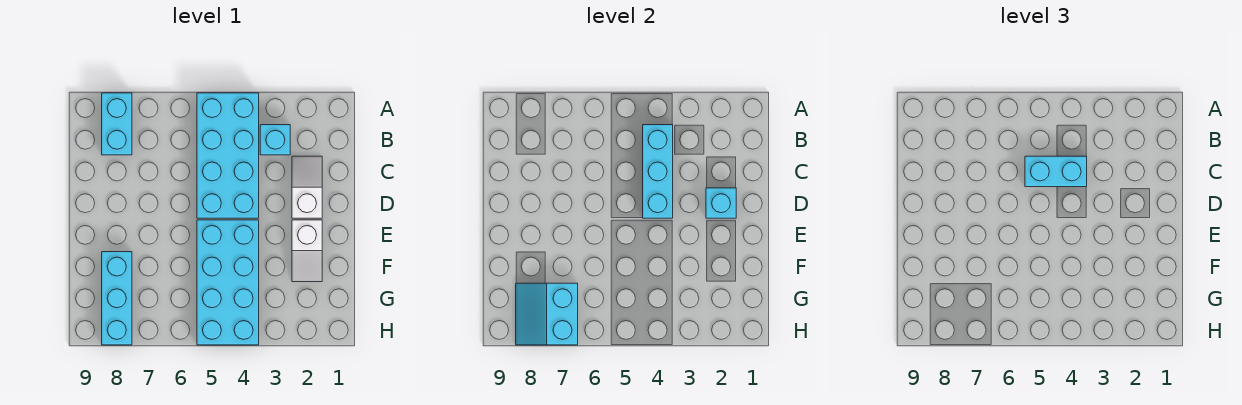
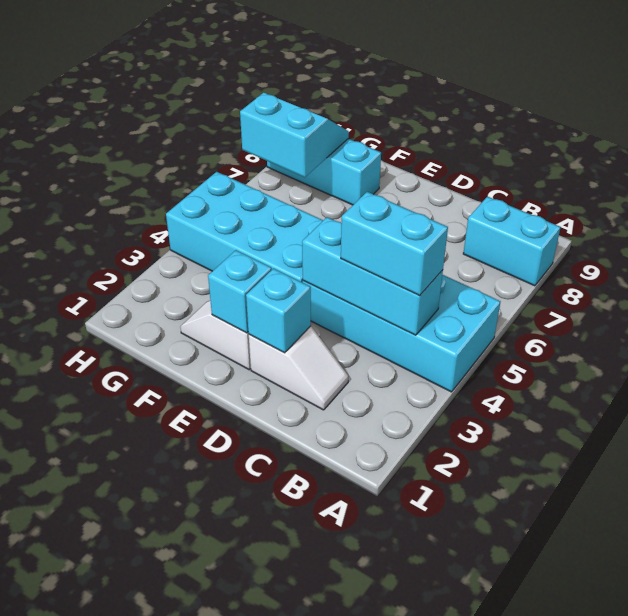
cyan brick B3 level 1 -> cyan brick E2 level 2
cyan brick C4:C5 level 3 -> cyan brick B4:C4 level 3

